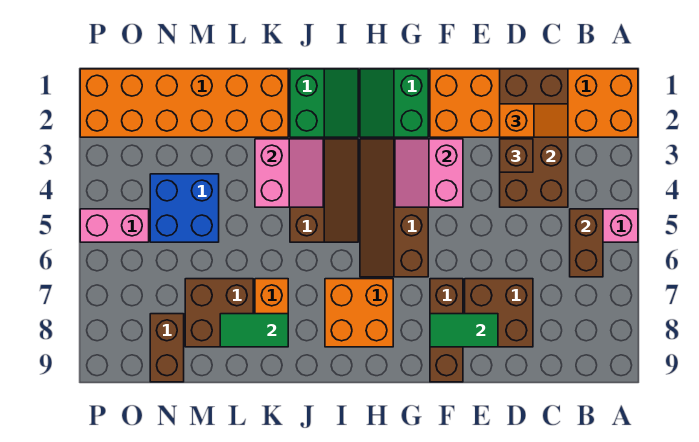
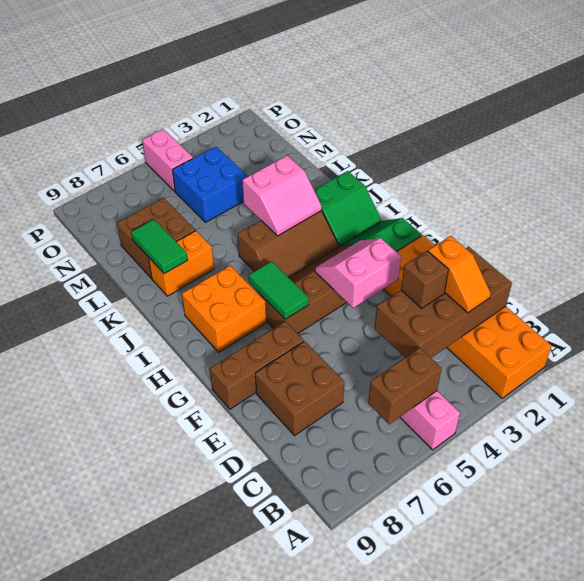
green tile E8:F8 level 2 -> green tile G6:H6 level 2
orange brick K1:P2 level 1 -> none
brown brick N8:N9 level 1 -> none

